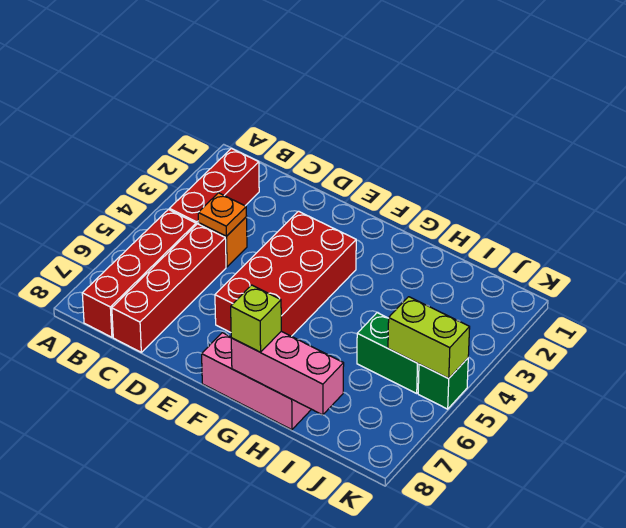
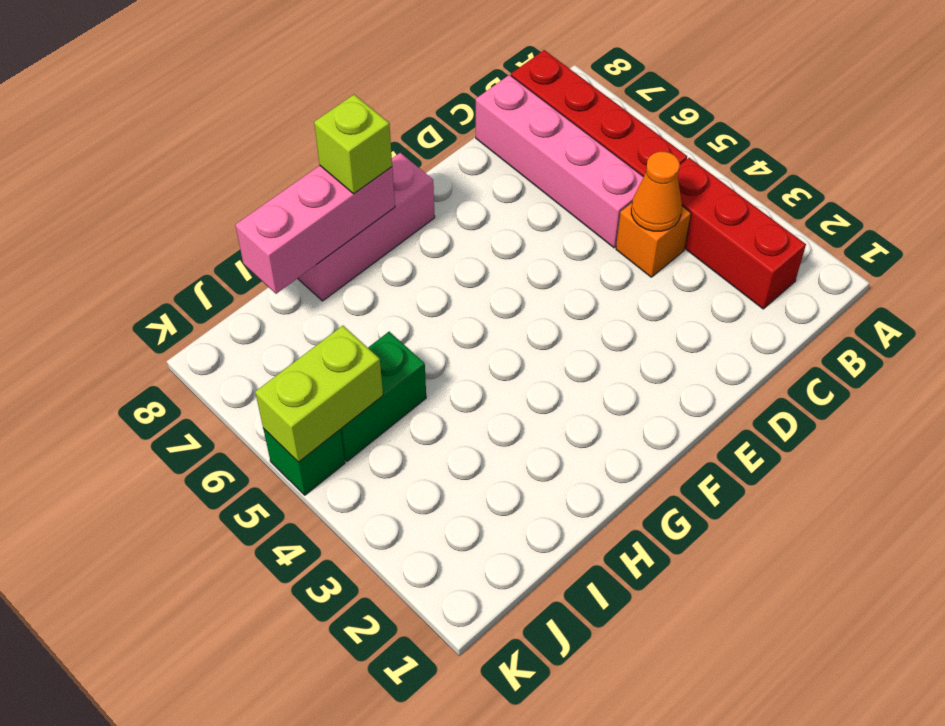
orange plate C4 level 2 -> orange cone C4 level 2
red brick C5:C8 level 1 -> pink brick C5:C8 level 1
red brick E3:F6 level 1 -> none

